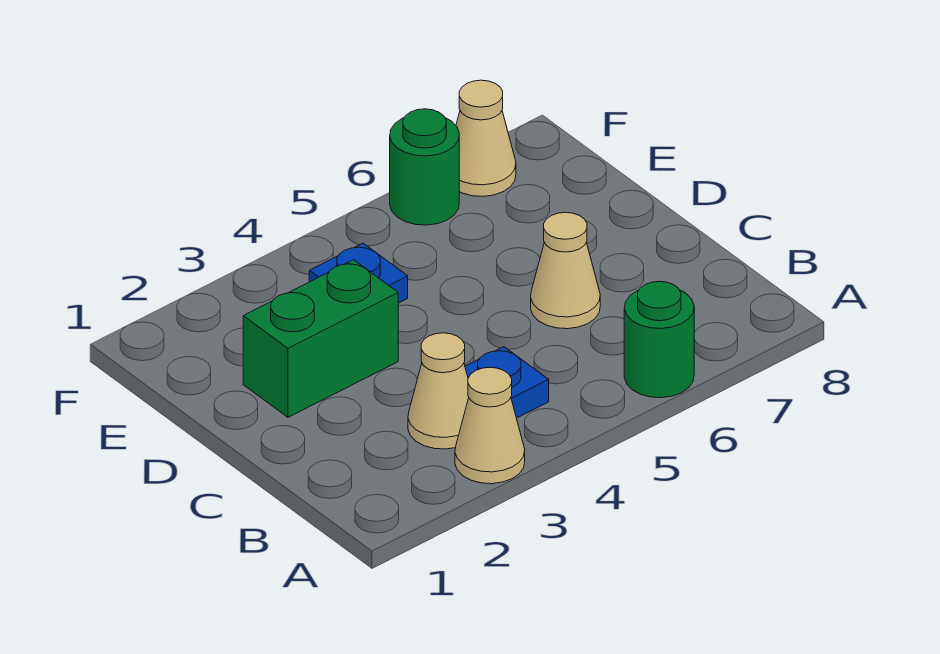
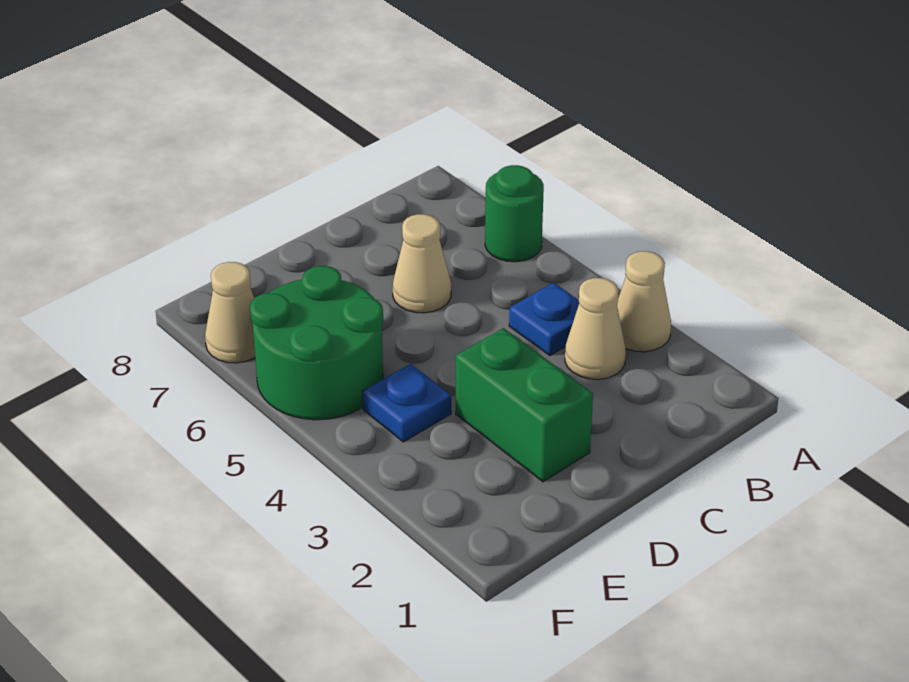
green round brick F6 level 1 -> green round brick E5:F6 level 1

